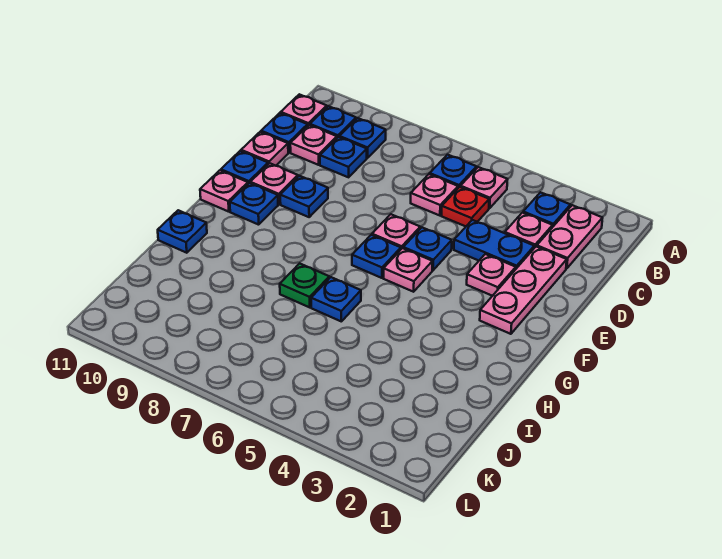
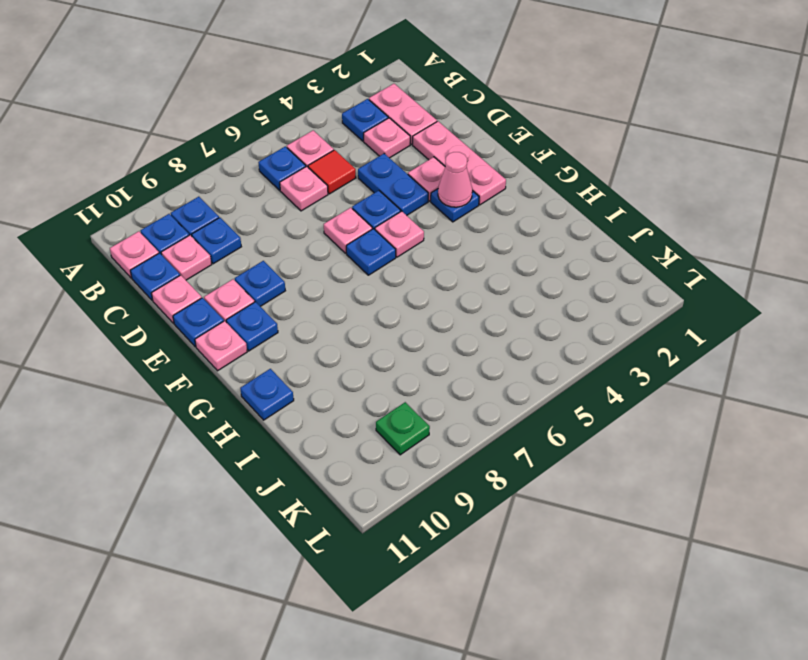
red plate C5 level 1 -> red tile C5 level 1
blue plate D3:D4 level 1 -> blue plate D4:E4 level 1
none -> pink cone F3 level 2
blue plate H6 level 1 -> blue plate F3 level 1
green plate H7 level 1 -> green plate K9 level 1

